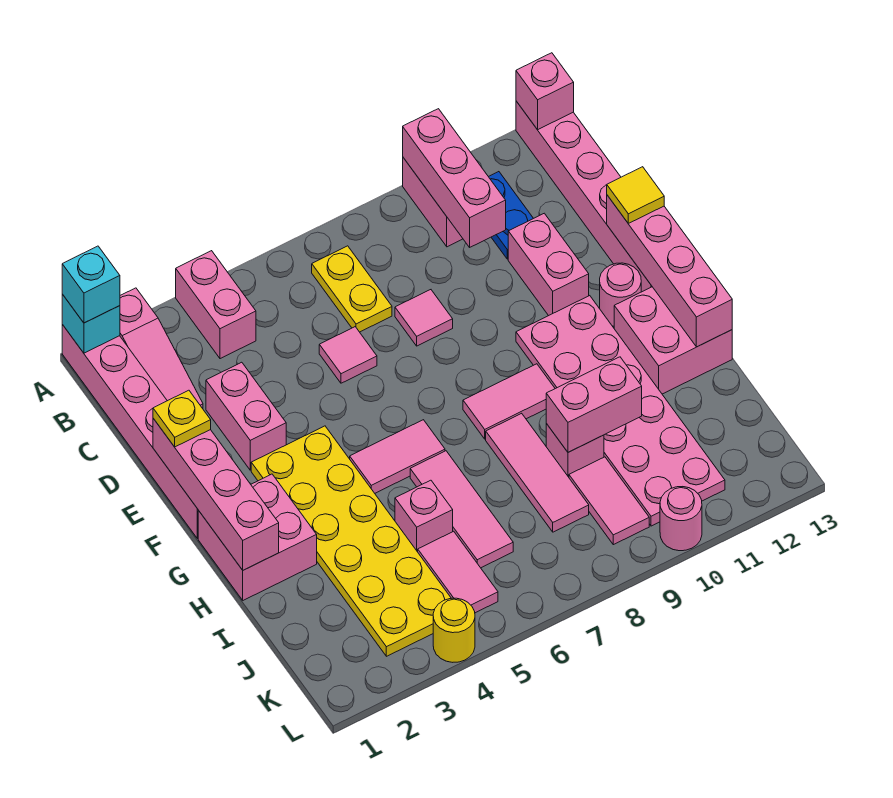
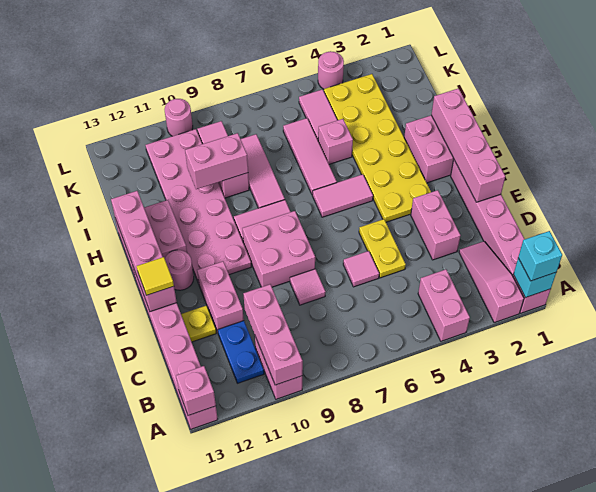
yellow plate B7:C7 level 1 -> yellow plate D5:E5 level 1
yellow plate E1 level 3 -> yellow plate D12 level 1
none -> pink brick E8:F9 level 1
yellow round brick L4 level 1 -> pink round brick L4 level 1

